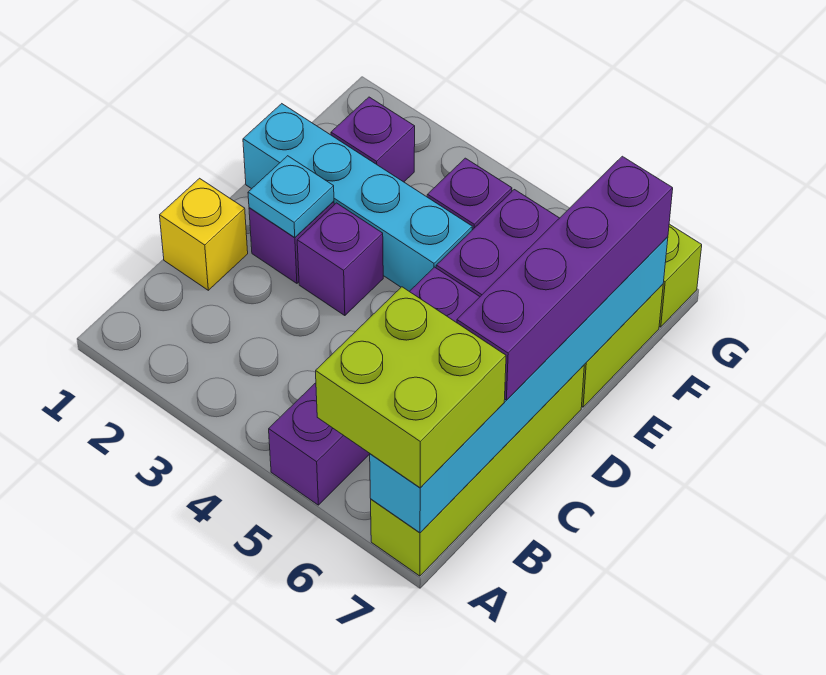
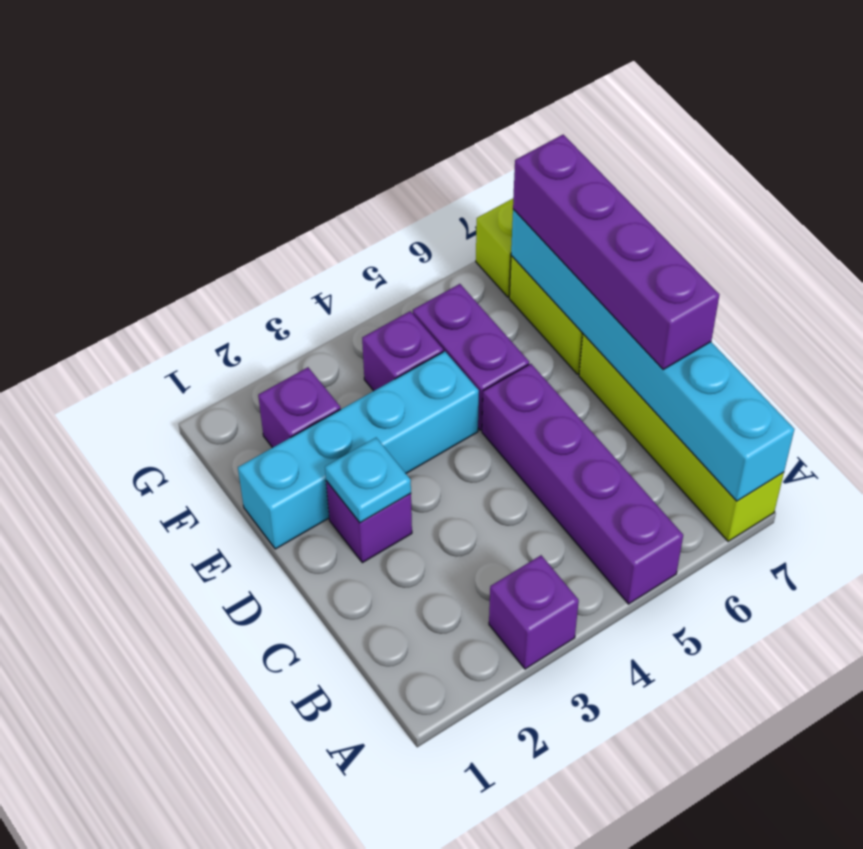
lime brick A6:B7 level 3 -> none
yellow brick C1 level 1 -> none
purple brick D3 level 1 -> purple brick A3 level 1

